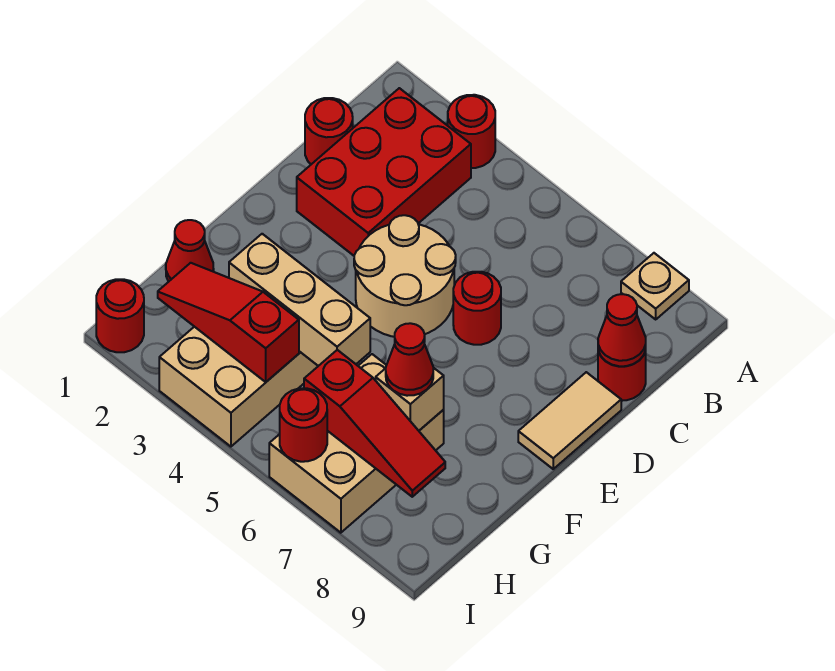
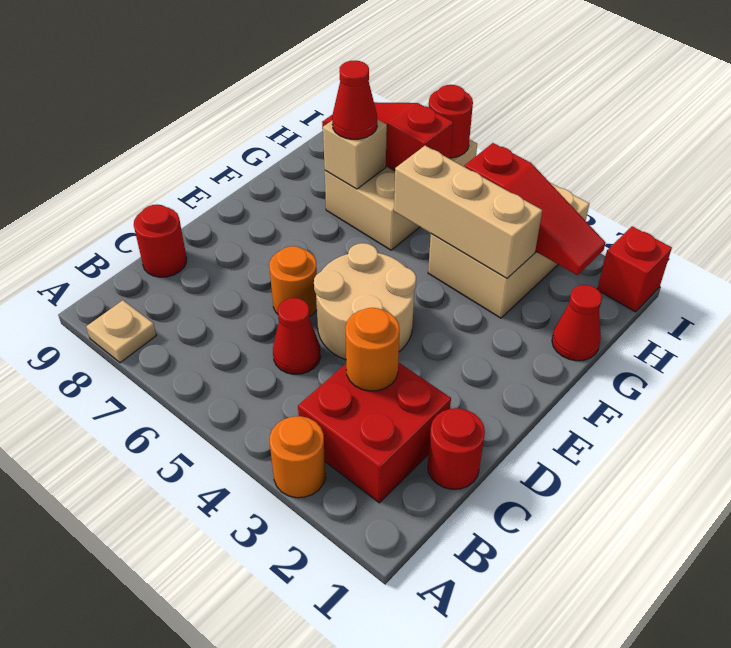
red round brick A3 level 1 -> orange round brick A3 level 1
red brick B2:D3 level 1 -> red brick B2:C3 level 1
none -> orange round brick C3 level 2
red cone C9 level 2 -> red cone C5 level 1
red round brick D6 level 1 -> orange round brick D6 level 1
tan tile D9:E9 level 1 -> none
red round brick I1 level 1 -> red brick I1 level 1

